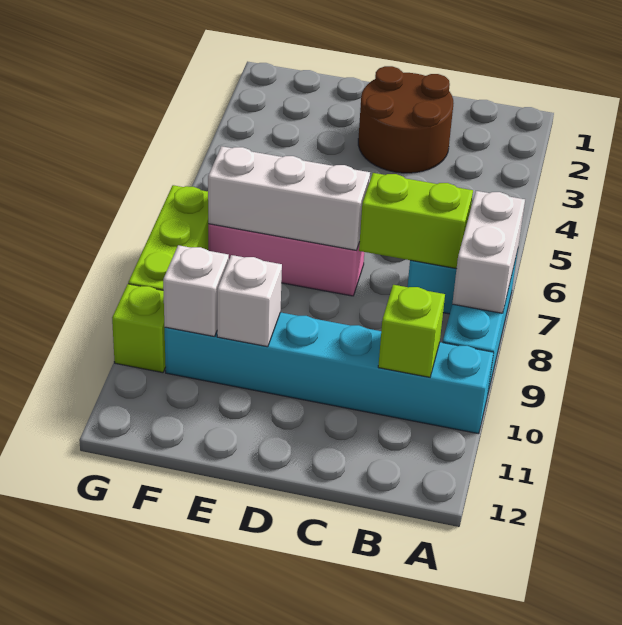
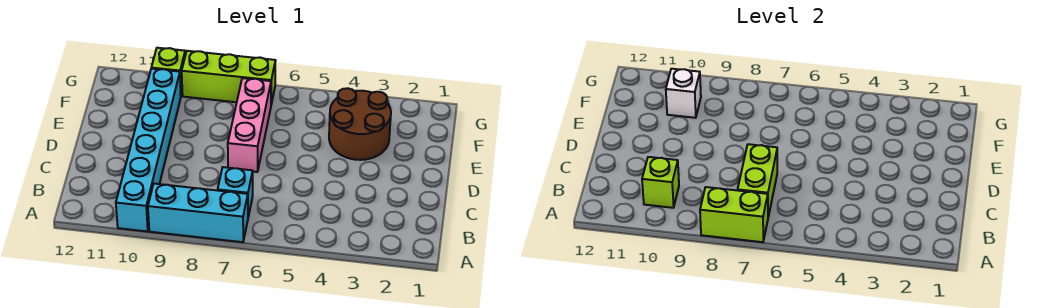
white brick A7:A8 level 2 -> lime brick A7:A8 level 2
brown round brick C2:D3 level 1 -> brown round brick E3:F4 level 1
white brick D7:F7 level 2 -> none
white brick E10 level 2 -> none

